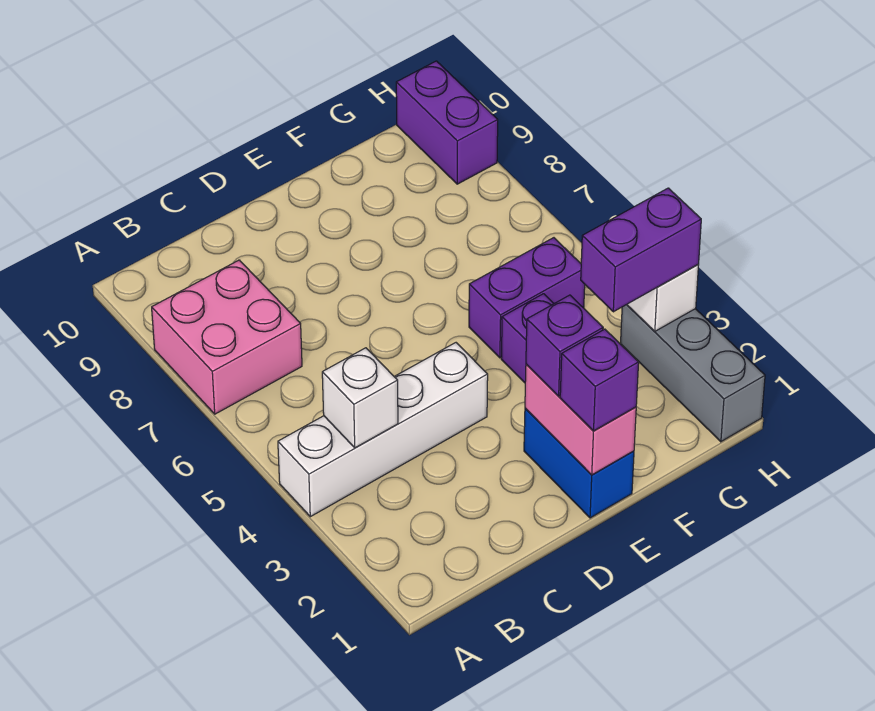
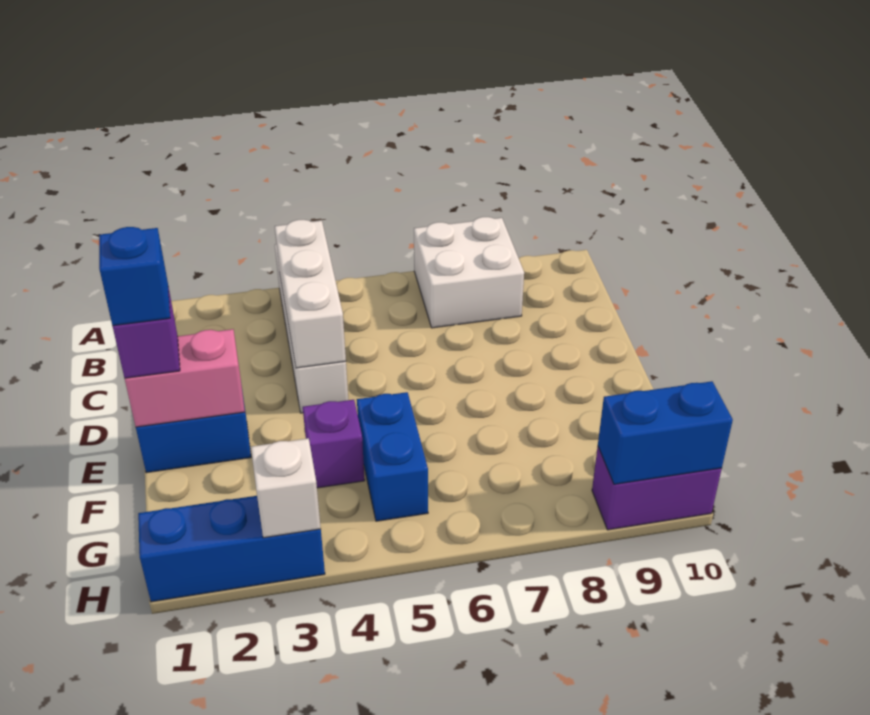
pink brick A7:B8 level 1 -> white brick A7:B8 level 1
white brick B4 level 2 -> white brick B4:D4 level 2
none -> blue brick E1 level 4
purple brick E2 level 3 -> none
purple brick F5:G5 level 1 -> blue brick F5:G5 level 1
purple brick G3:H3 level 3 -> none
grey brick H1:H3 level 1 -> blue brick H1:H3 level 1
none -> blue brick H9:H10 level 2

